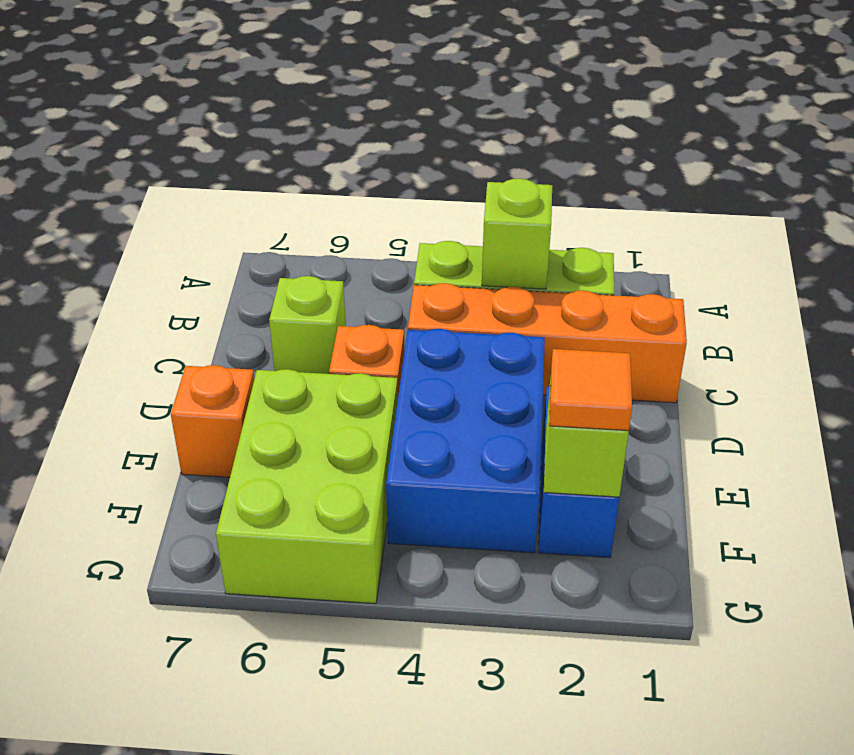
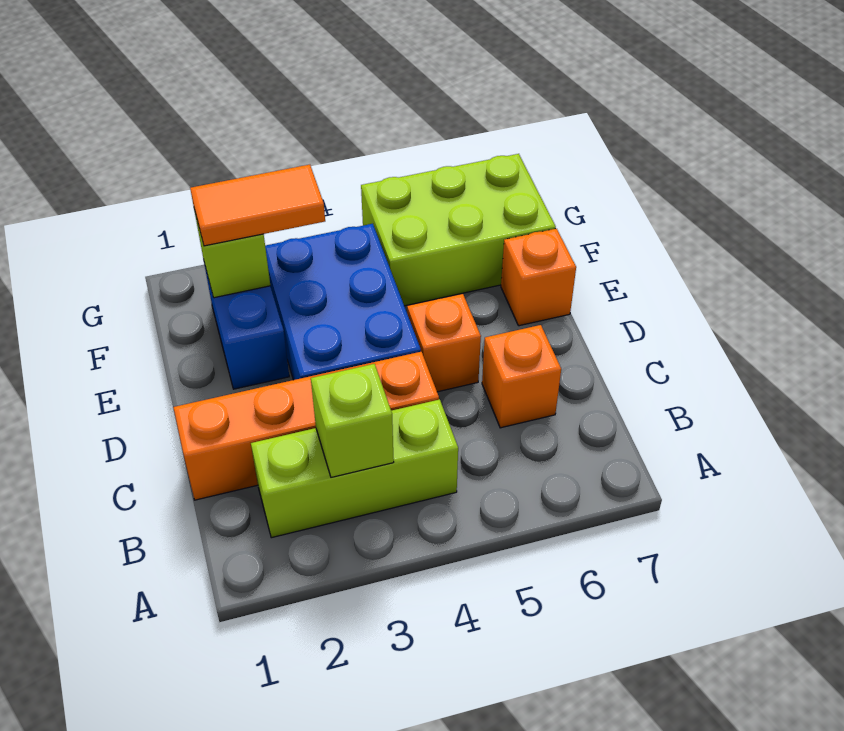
lime brick C6 level 1 -> orange brick C6 level 1
lime brick E5:G6 level 1 -> lime brick F5:G7 level 1
orange tile F2 level 3 -> orange tile F2:F3 level 3

